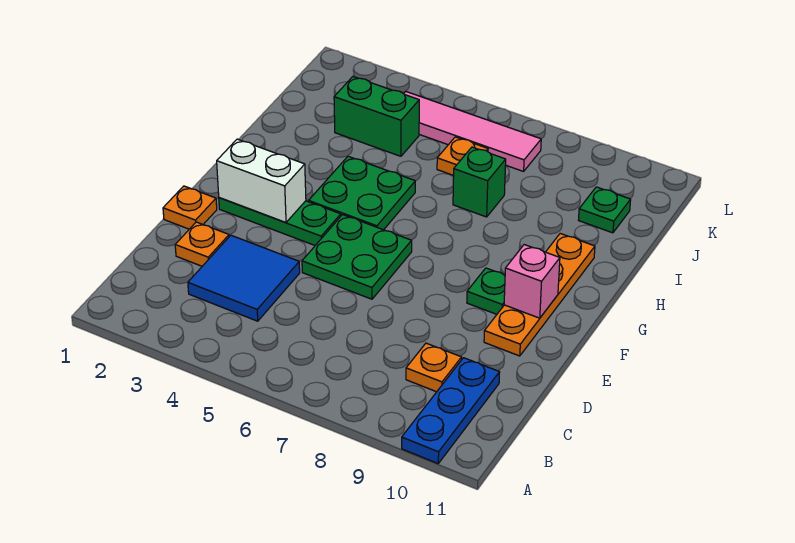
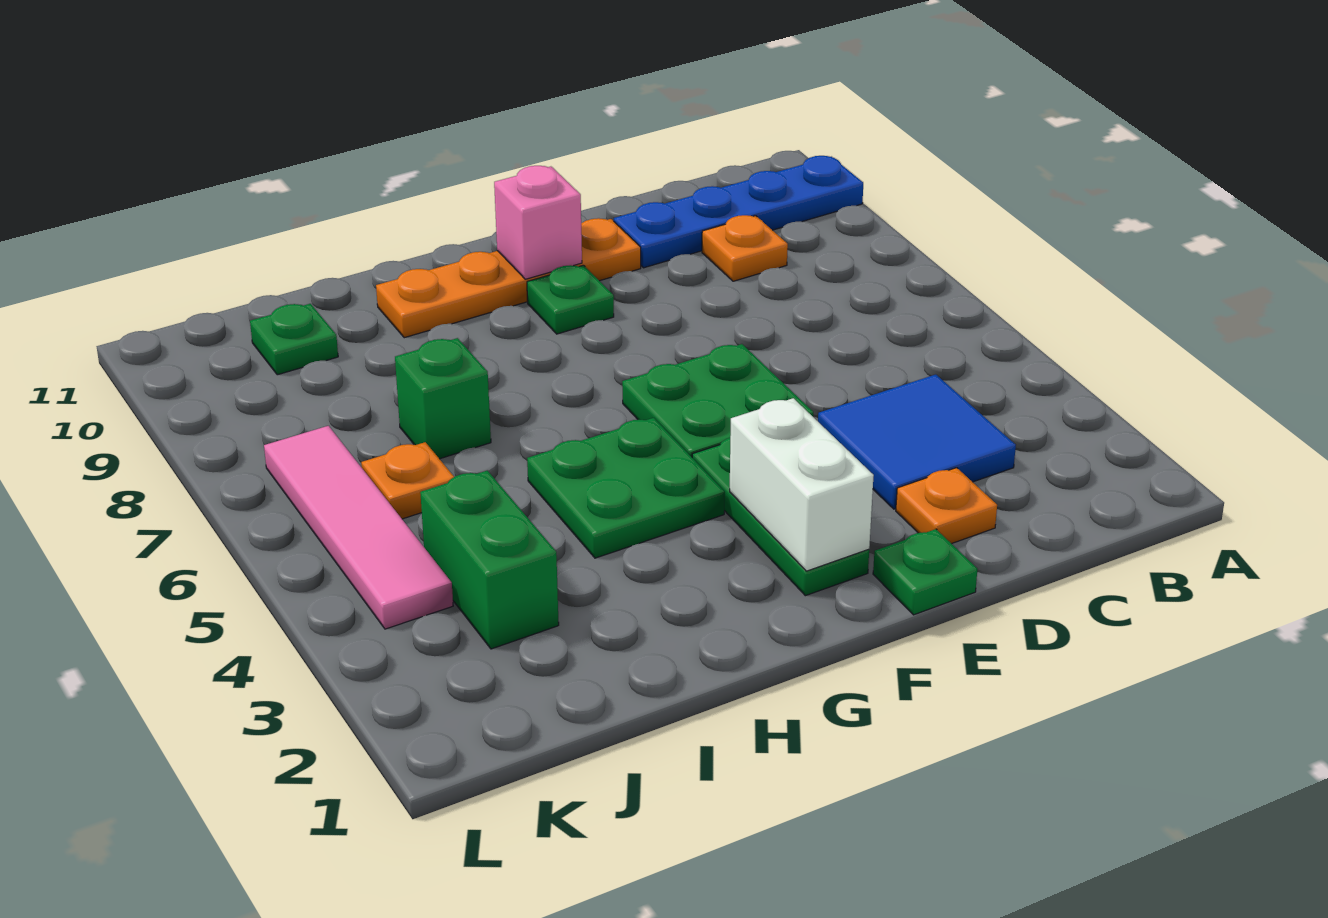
blue plate A10:C10 level 1 -> blue plate A10:D10 level 1
orange plate E1 level 1 -> green plate E1 level 1

